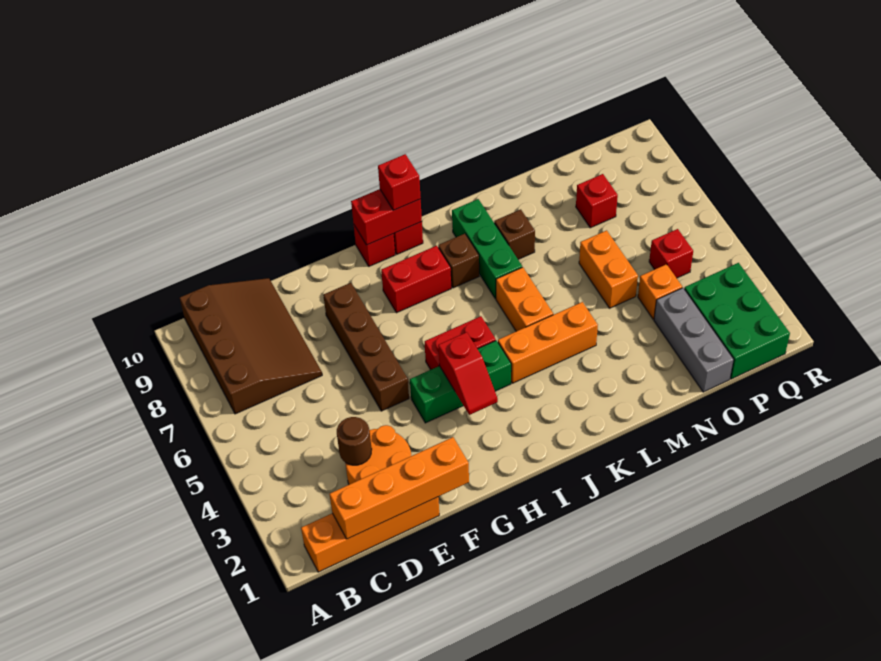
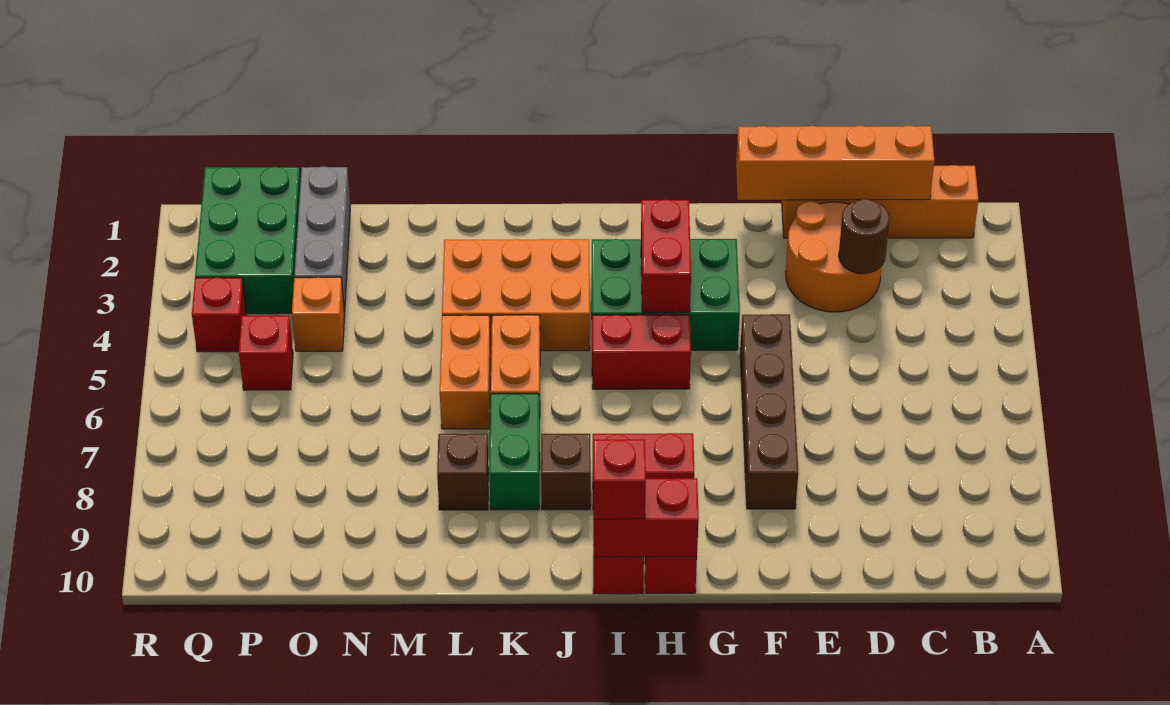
brown slope B7:D10 level 1 top B -> none
green brick G4:I4 level 1 -> green brick G3:I4 level 1
red slope H3:H4 level 2 top 4 -> red brick H3:H4 level 2
orange brick J4:L4 level 1 -> orange brick J3:L4 level 1
green brick K7:K9 level 1 -> green brick K7:K8 level 1
orange brick N5:N6 level 1 -> orange brick L5:L6 level 1
red brick O8 level 1 -> red brick Q4 level 1

